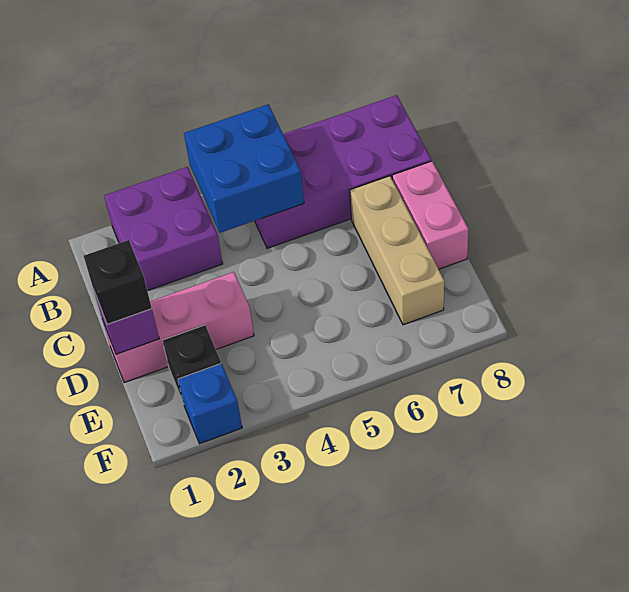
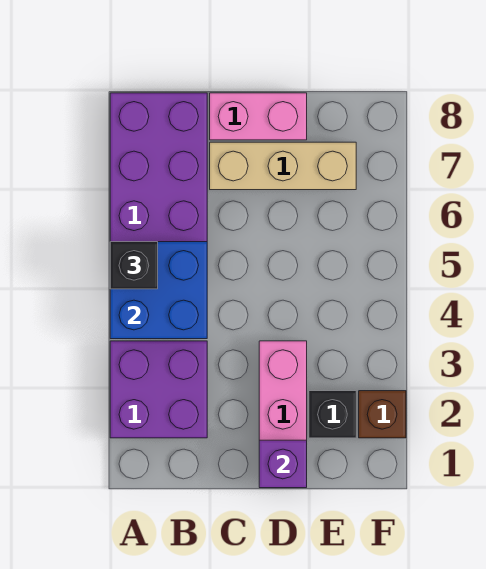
black brick D1 level 3 -> black brick A5 level 3
blue brick F2 level 1 -> brown brick F2 level 1

